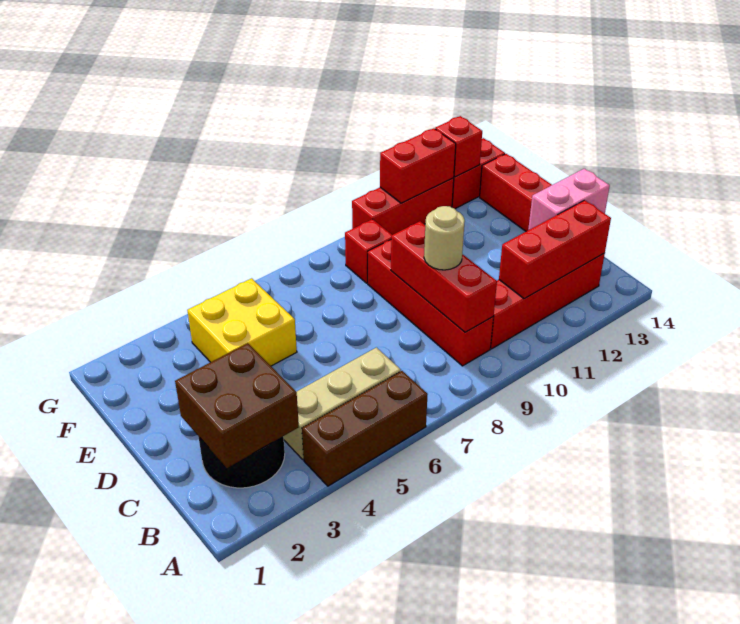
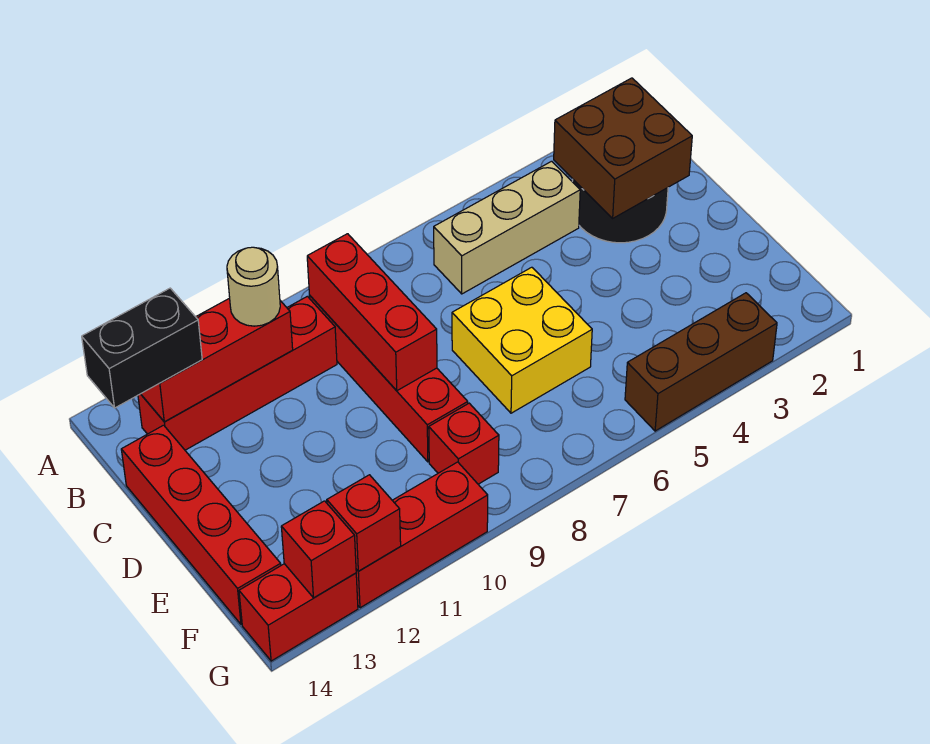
brown brick A4:A6 level 1 -> brown brick G3:G5 level 1
none -> black brick B13:B14 level 3
tan round brick C9 level 3 -> tan round brick B11 level 3
pink brick C13:C14 level 2 -> none
yellow brick E4:F5 level 1 -> yellow brick D6:E7 level 1
red brick G11:G12 level 2 -> red brick G12 level 2

